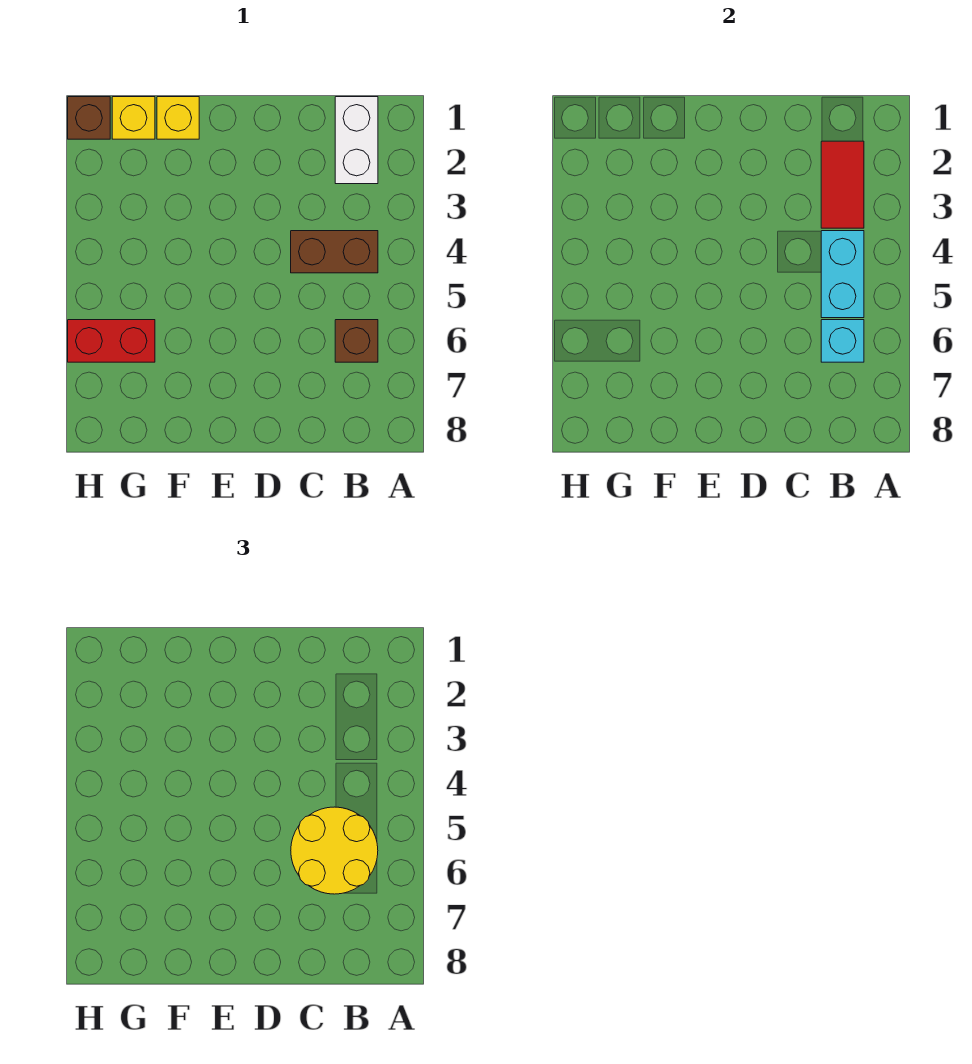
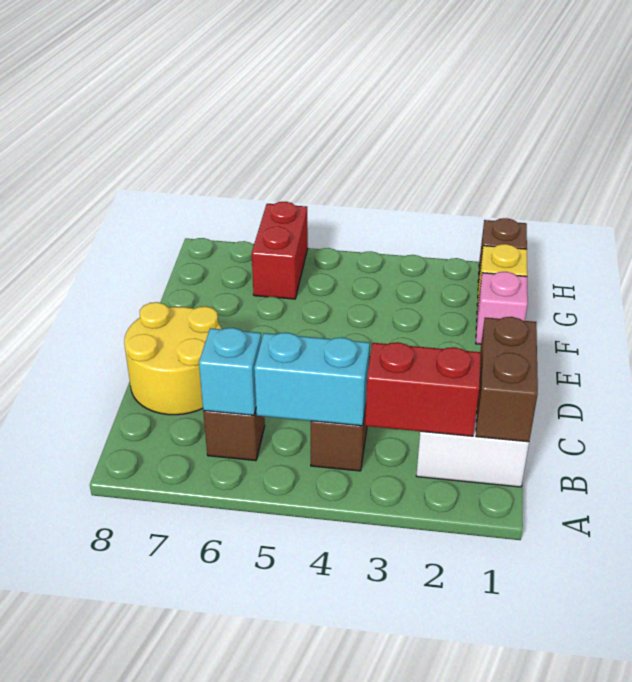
none -> brown brick B1:C1 level 2
red tile B2:B3 level 2 -> red brick B2:B3 level 2
yellow round brick B5:C6 level 3 -> yellow round brick C7:D8 level 1
yellow brick F1 level 1 -> pink brick F1 level 1

